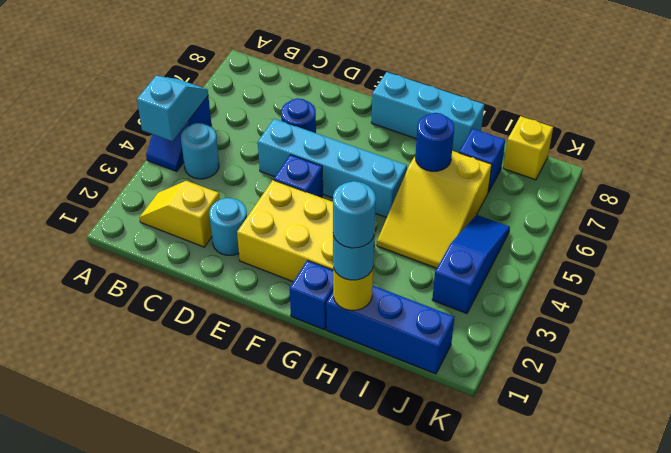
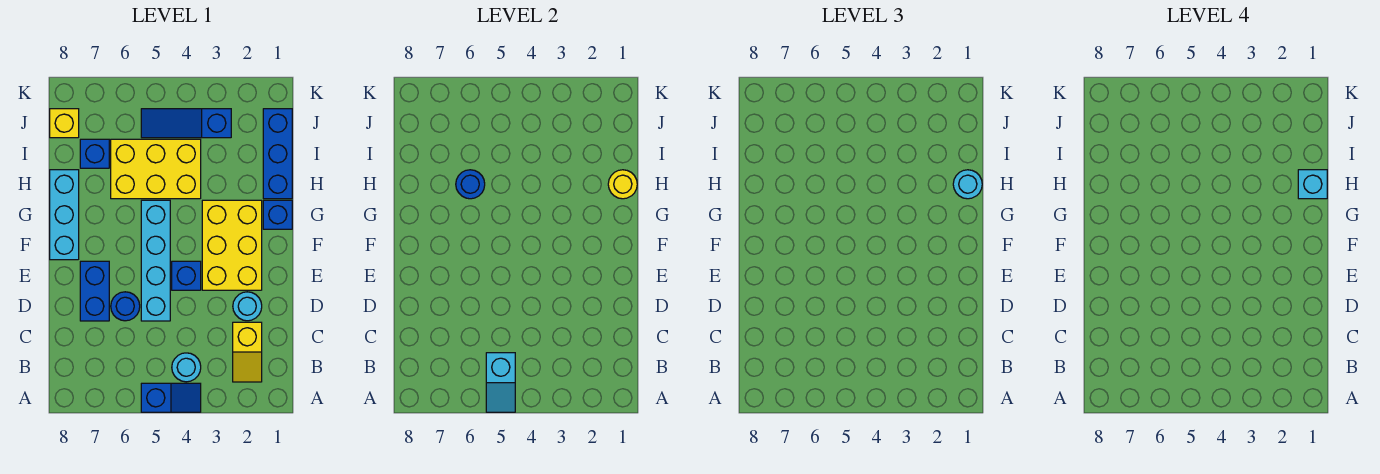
cyan slope A4:A5 level 2 top 4 -> cyan slope A5:B5 level 2 top B
none -> blue brick D7:E7 level 1
cyan round brick H1 level 4 -> cyan brick H1 level 4
yellow slope H4:I6 level 1 top 6 -> yellow brick H4:I6 level 1

